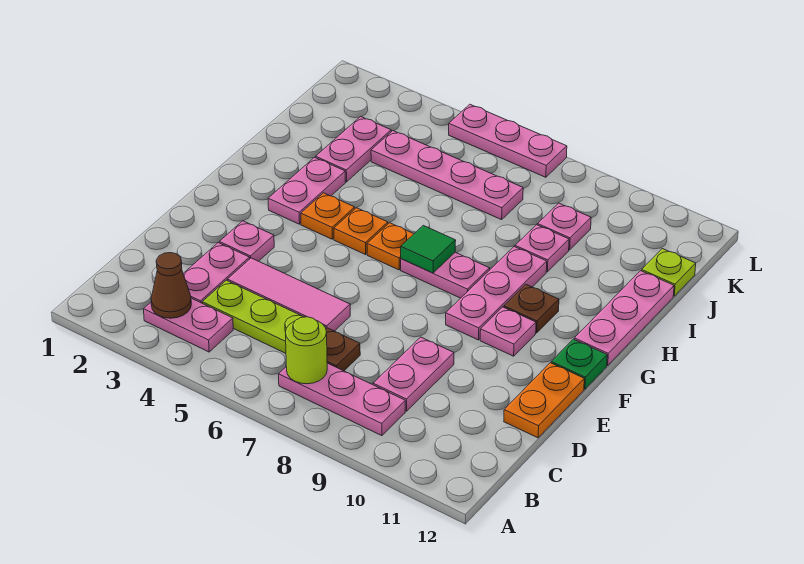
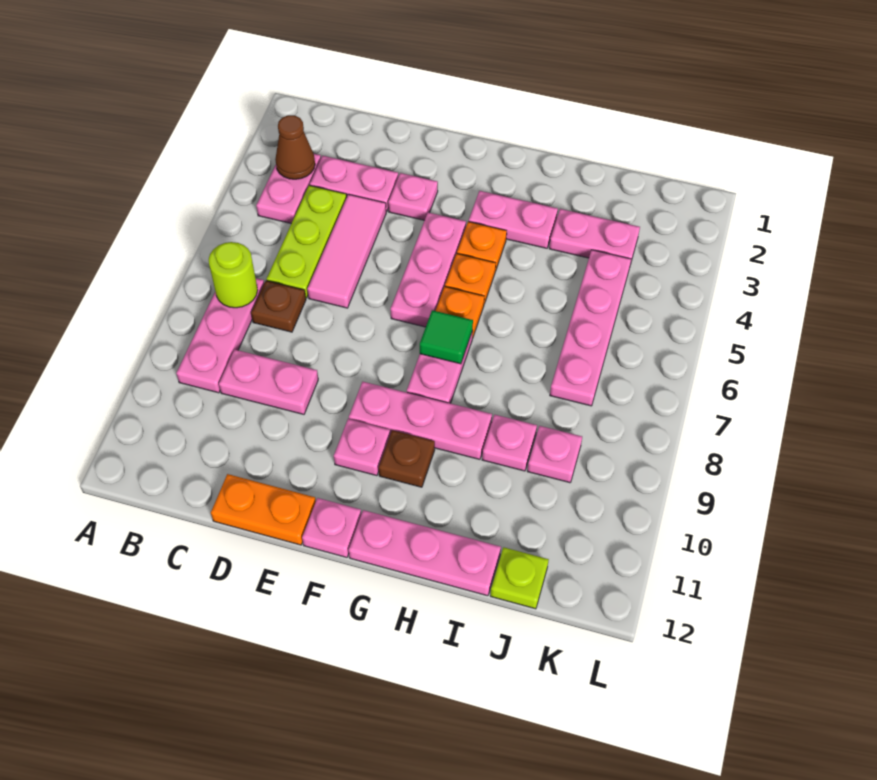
green plate F12 level 1 -> pink plate F12 level 1
pink plate L5:L7 level 1 -> pink plate F4:F6 level 1

